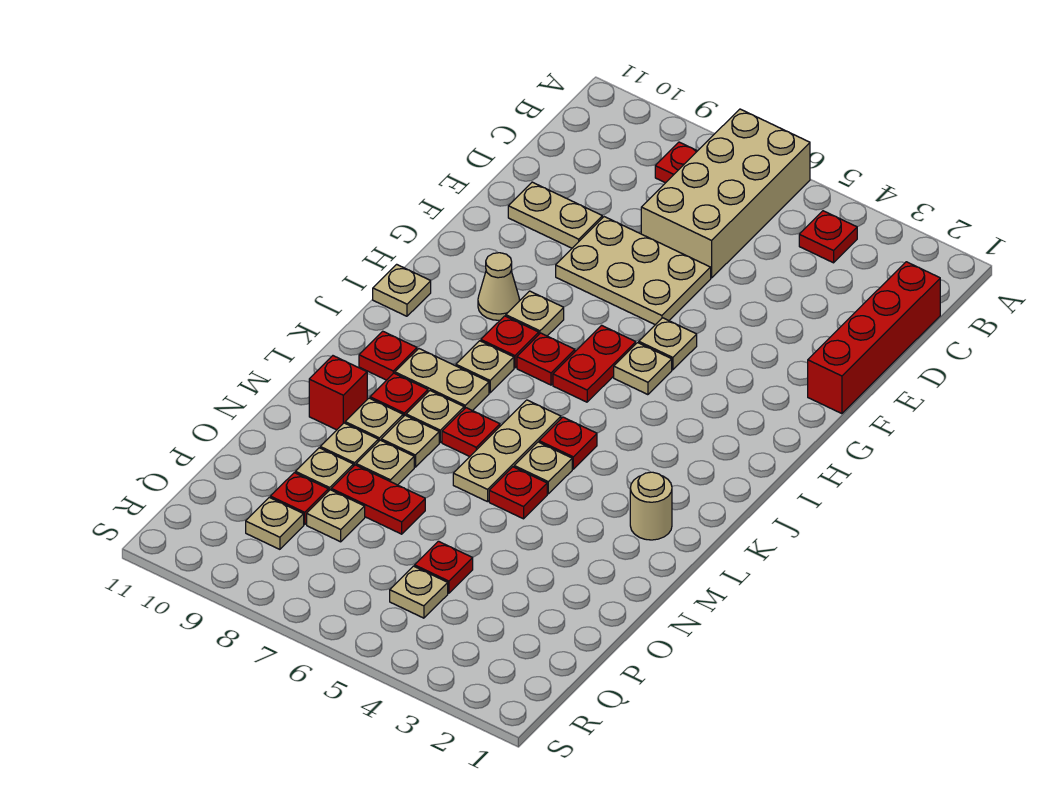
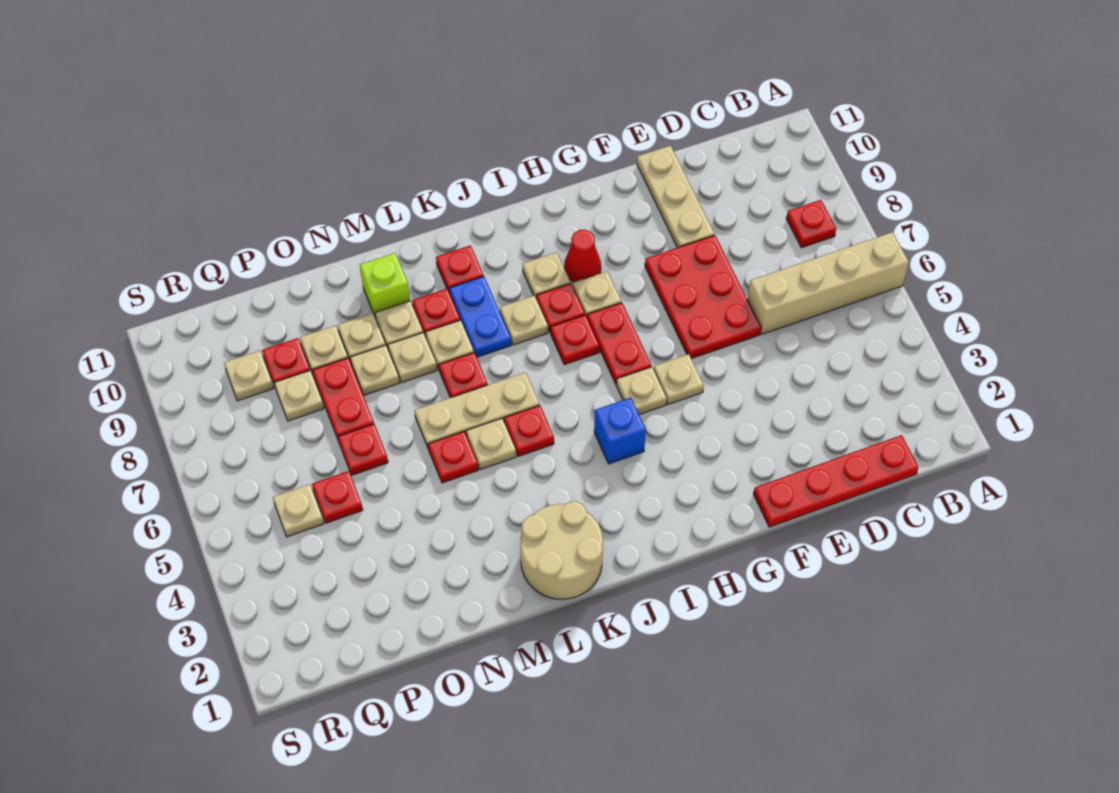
tan brick A6:D7 level 1 -> tan brick A6:D6 level 1
red plate B4 level 1 -> red plate O6 level 1
red brick C1:F1 level 1 -> red plate C1:F1 level 1
tan plate E6:F8 level 1 -> red plate E6:F8 level 1
tan plate E9:E10 level 1 -> tan plate E9:E11 level 1
red plate H6:I6 level 1 -> red plate H6:H7 level 1
tan cone H9 level 1 -> red cone H9 level 1
none -> blue brick I4 level 1
tan plate I11 level 1 -> tan plate I9 level 1
tan plate K8:K9 level 1 -> blue plate K8:K9 level 1
tan round brick L2 level 1 -> tan round brick K1:L2 level 1
red brick M10 level 1 -> lime brick M10 level 1

